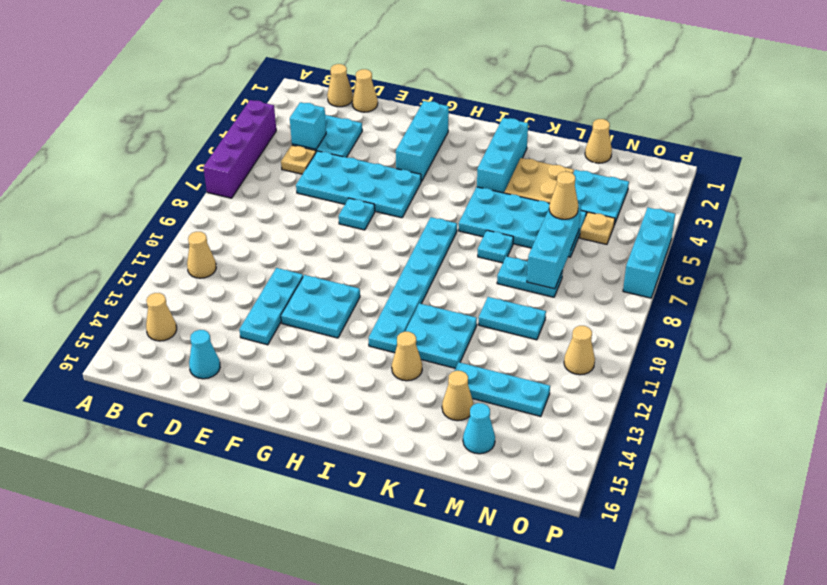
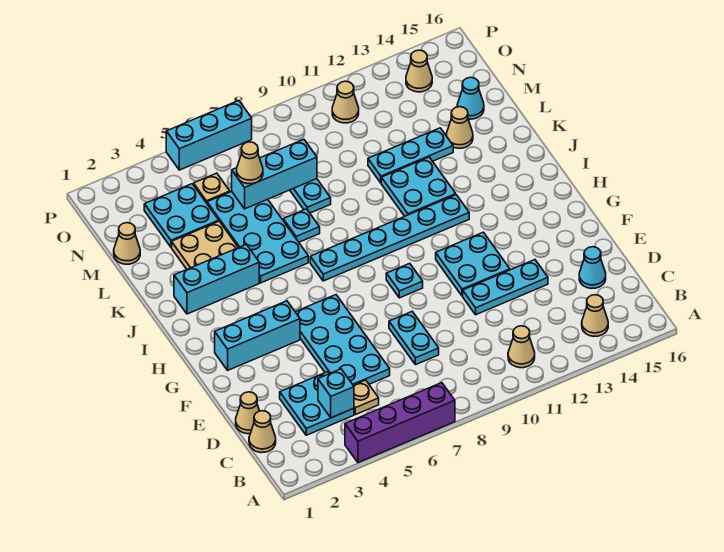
cyan plate F7 level 1 -> cyan plate G9 level 1
tan cone J13 level 1 -> tan cone O14 level 1
cyan plate L10:M10 level 1 -> cyan plate D8:E8 level 1
cyan plate L13:N13 level 1 -> cyan plate L11:L13 level 1

